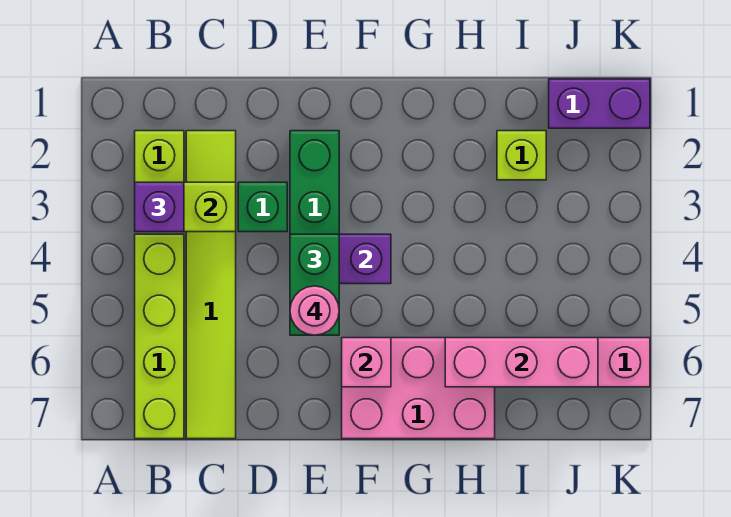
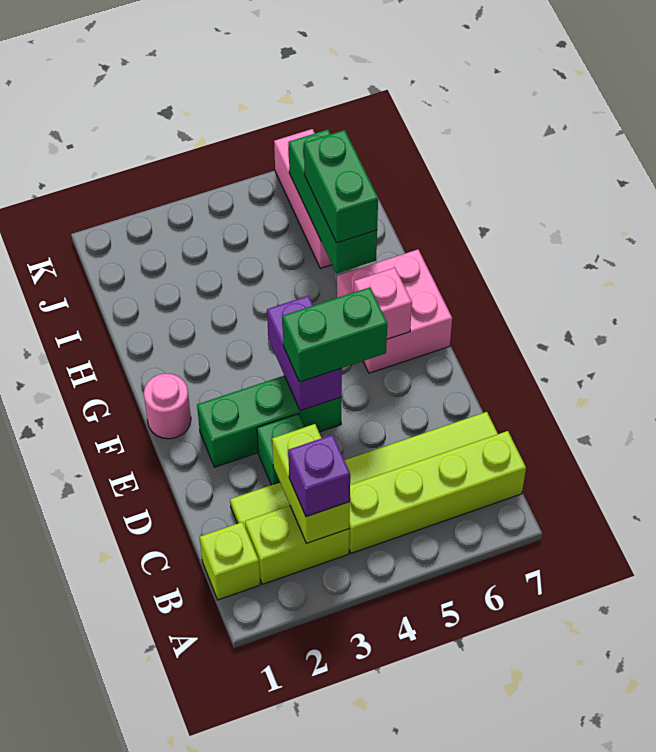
pink round brick E5 level 4 -> pink round brick F1 level 1
pink brick F6:H7 level 1 -> pink brick F6:G7 level 1
pink brick H6:J6 level 2 -> green brick H6:J6 level 2
none -> green brick H6:I6 level 3
lime brick I2 level 1 -> lime brick B1 level 1
purple brick J1:K1 level 1 -> none

